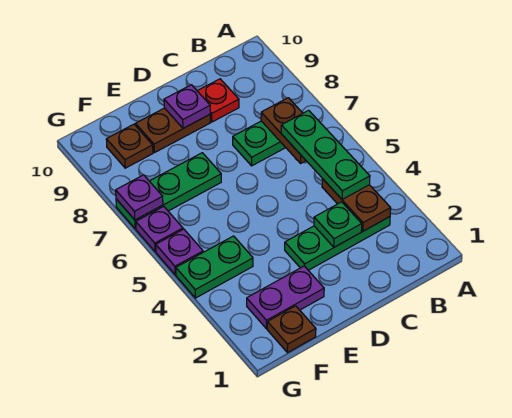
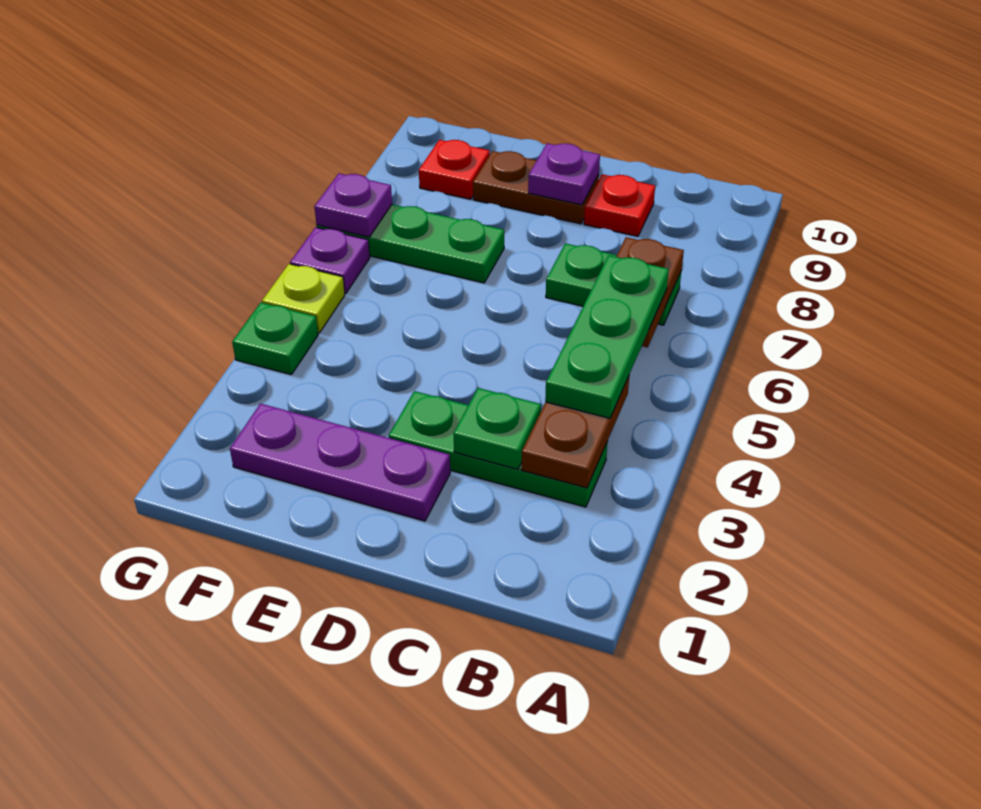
purple plate E2:F2 level 1 -> purple plate D2:F2 level 1
brown plate F1 level 1 -> none
green plate F4:G4 level 1 -> green plate G4 level 1
brown plate F9 level 1 -> red plate F9 level 1
purple plate G5 level 1 -> lime plate G5 level 1

